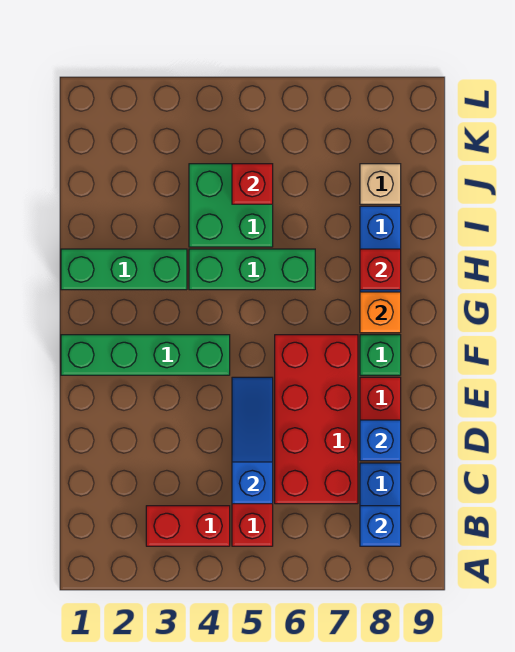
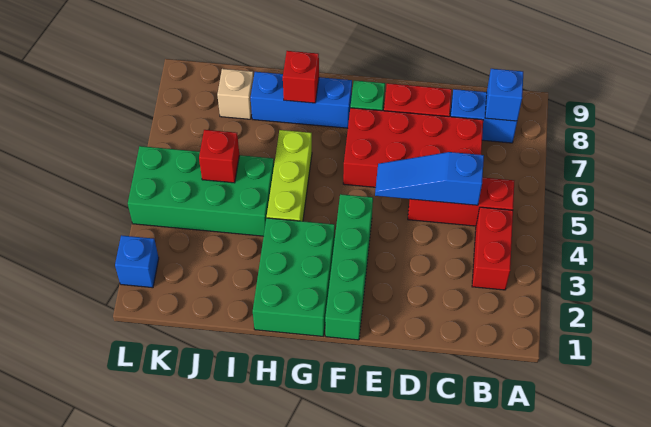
blue brick D8 level 2 -> blue brick L2 level 1
orange brick G8 level 2 -> none
green brick H1:H3 level 1 -> green brick G1:H3 level 1
green brick H4:H6 level 1 -> lime brick H4:H6 level 1
green brick I4:J5 level 1 -> green brick I4:L5 level 1

